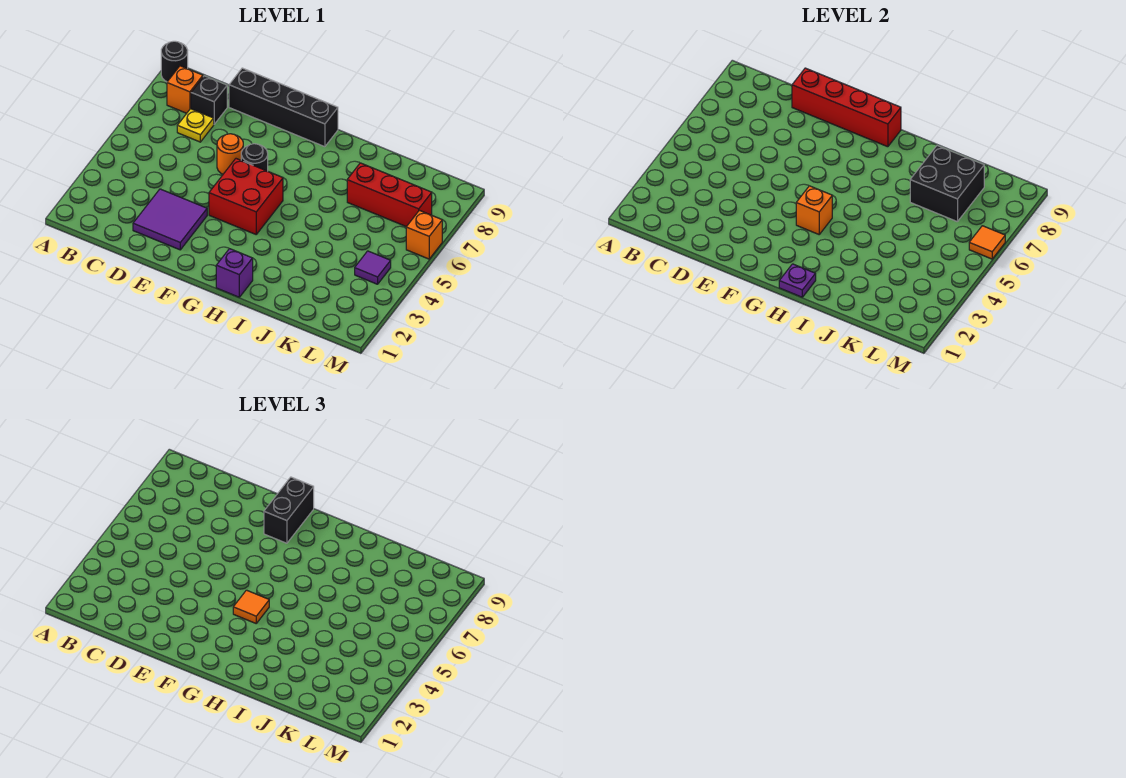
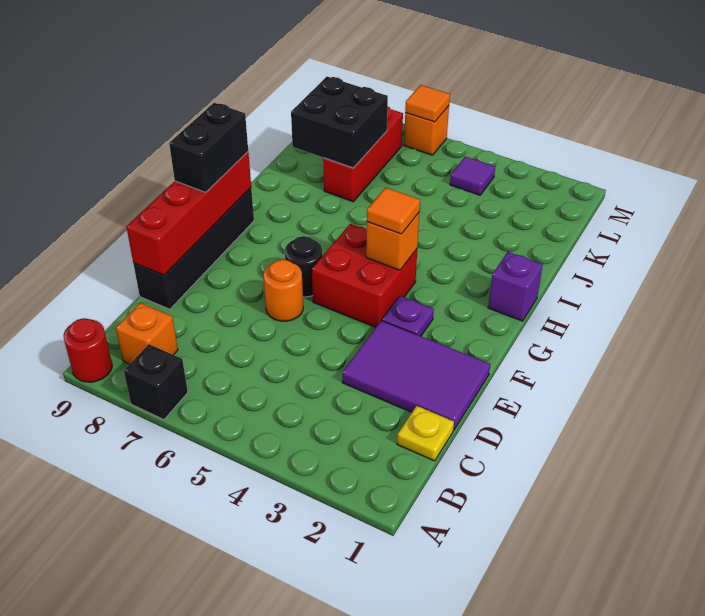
black round brick A9 level 1 -> red round brick A9 level 1
yellow plate C7 level 1 -> yellow plate C1 level 1
black brick C8 level 1 -> black brick A7 level 1
purple tile D2:E3 level 1 -> purple tile D1:E3 level 1
black brick F8:F9 level 3 -> black brick F9:G9 level 3
purple plate H1 level 2 -> purple plate F3 level 1

